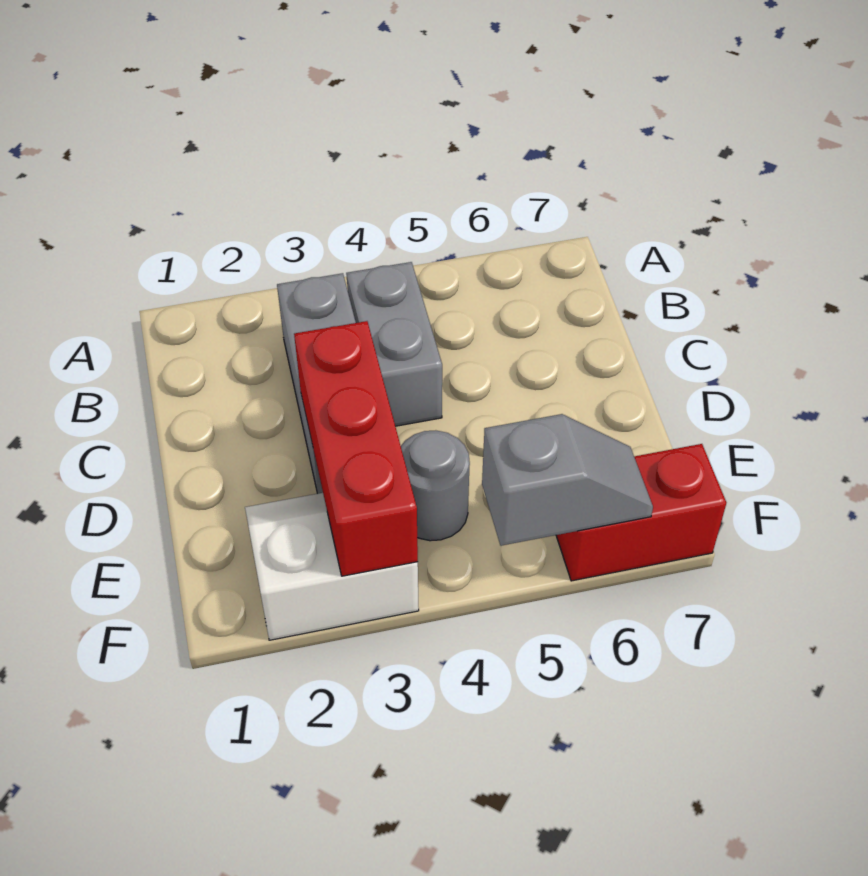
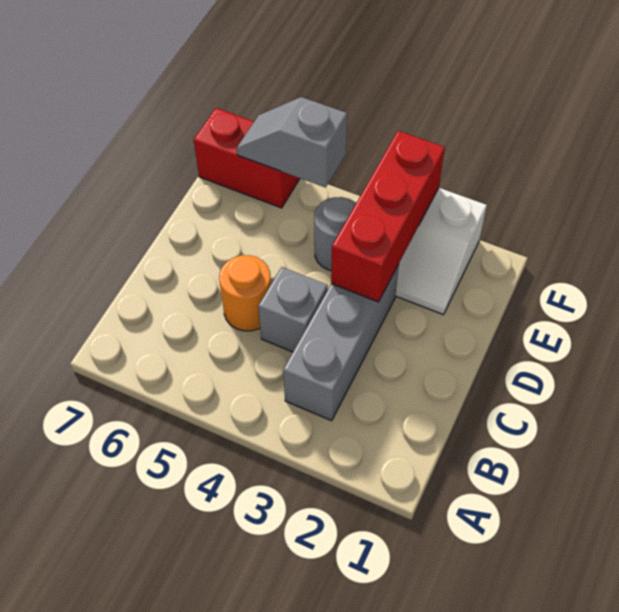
grey brick B4:C4 level 1 -> grey brick C4 level 1
none -> orange round brick C5 level 1

